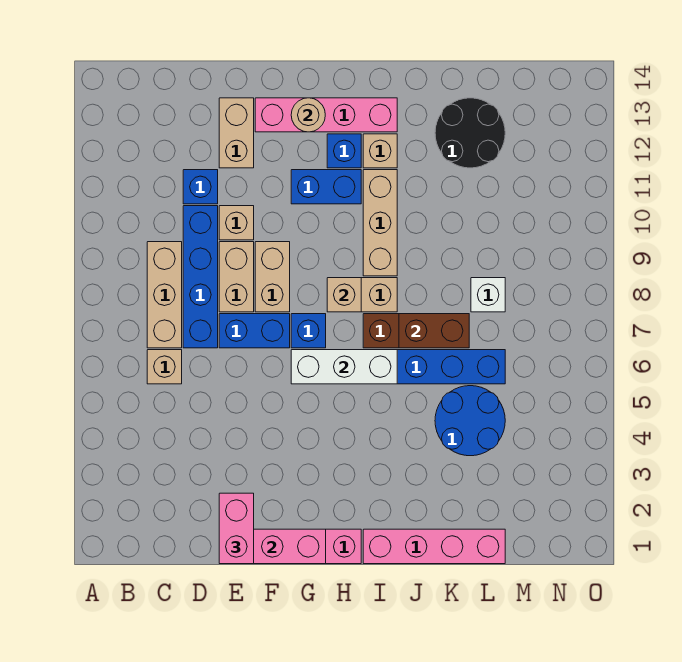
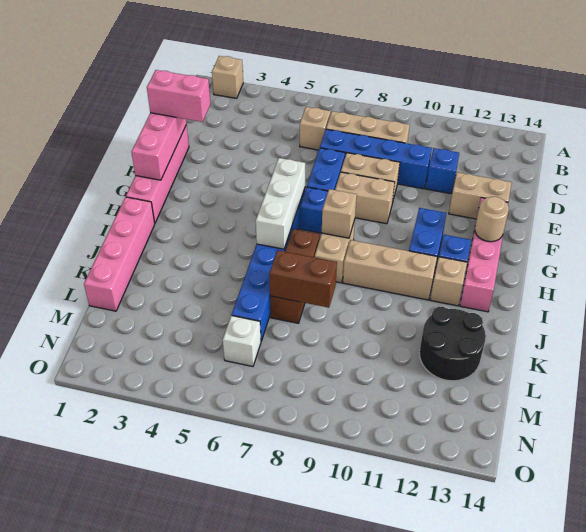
tan brick E10 level 1 -> tan brick A2 level 1
brown brick J7:K7 level 2 -> brown brick K7:K8 level 2
blue round brick K4:L5 level 1 -> none
white brick L8 level 1 -> white brick M6 level 1

